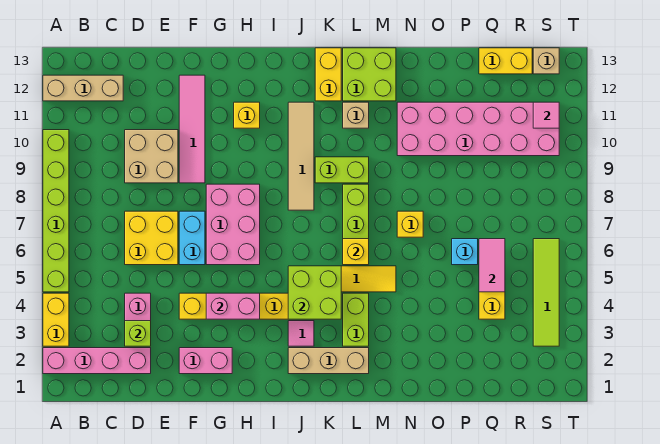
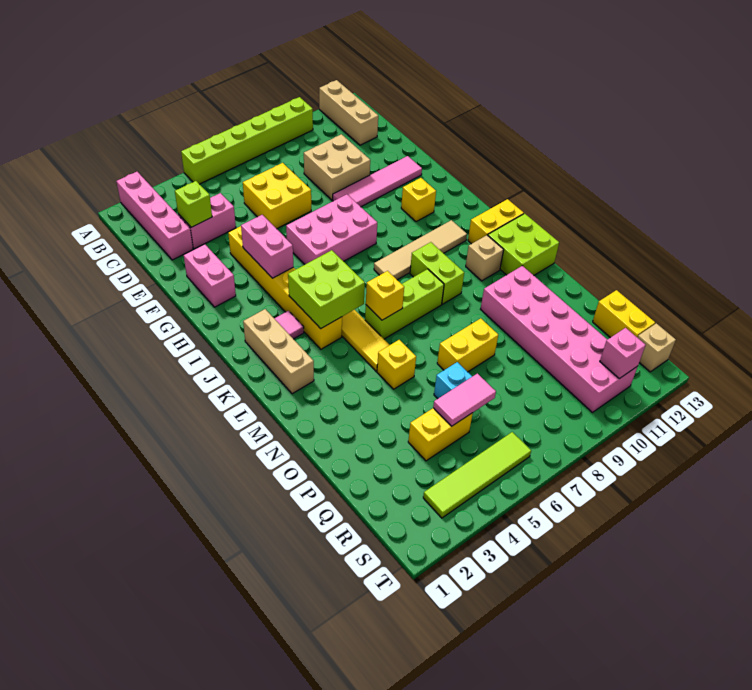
yellow brick A3:A4 level 1 -> yellow brick O7:O8 level 1
cyan brick F6:F7 level 1 -> none
lime brick L3:L4 level 1 -> none
yellow brick N7 level 1 -> yellow brick N5 level 1
pink tile S11 level 2 -> pink brick S11 level 2

